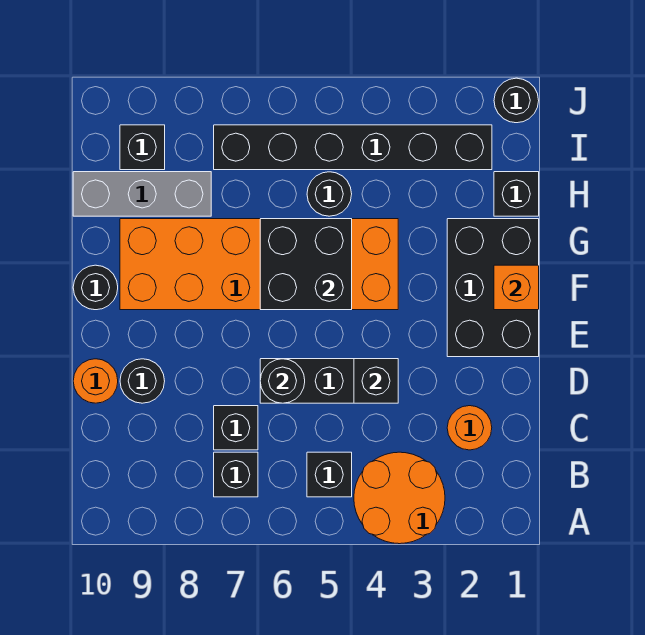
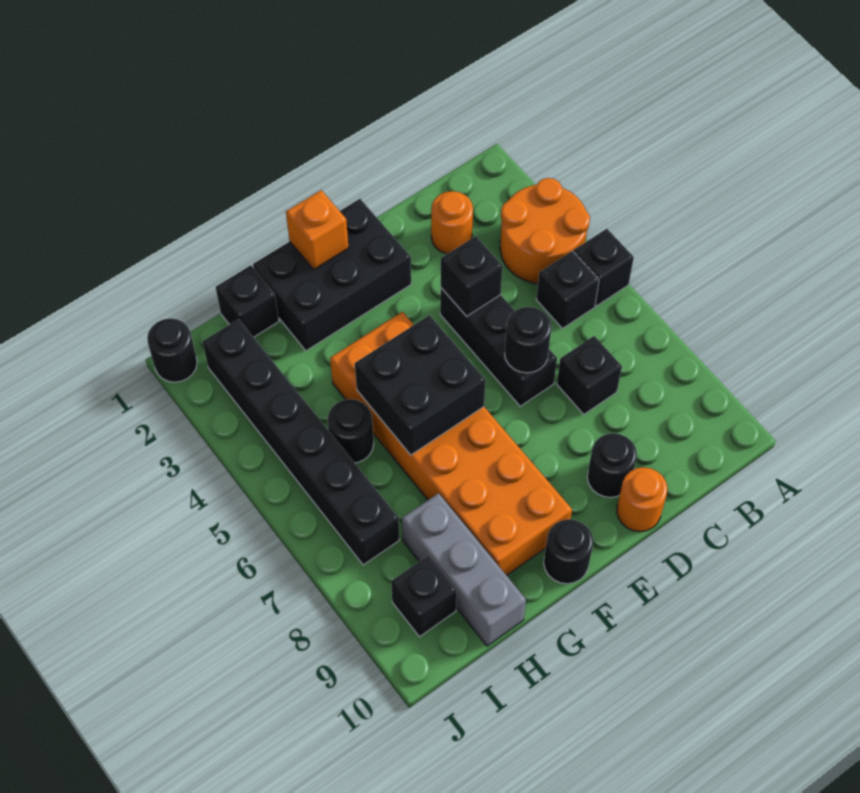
black brick B7 level 1 -> black brick A5 level 1

